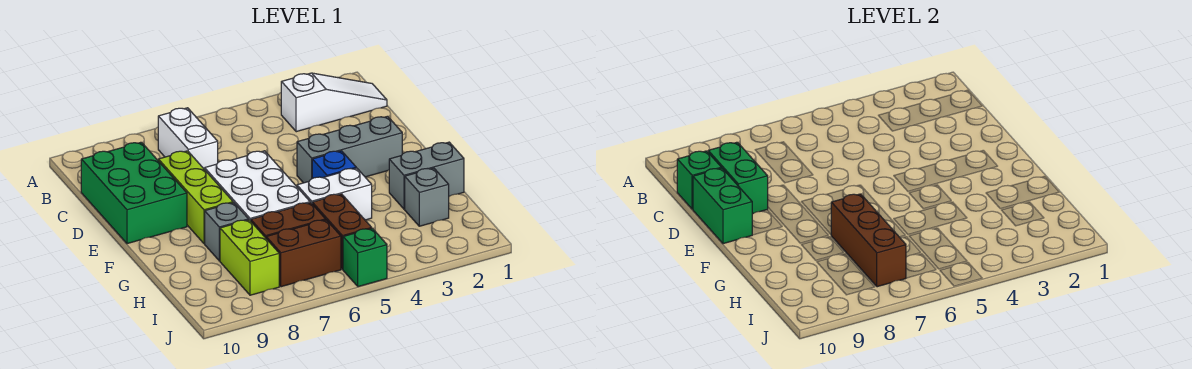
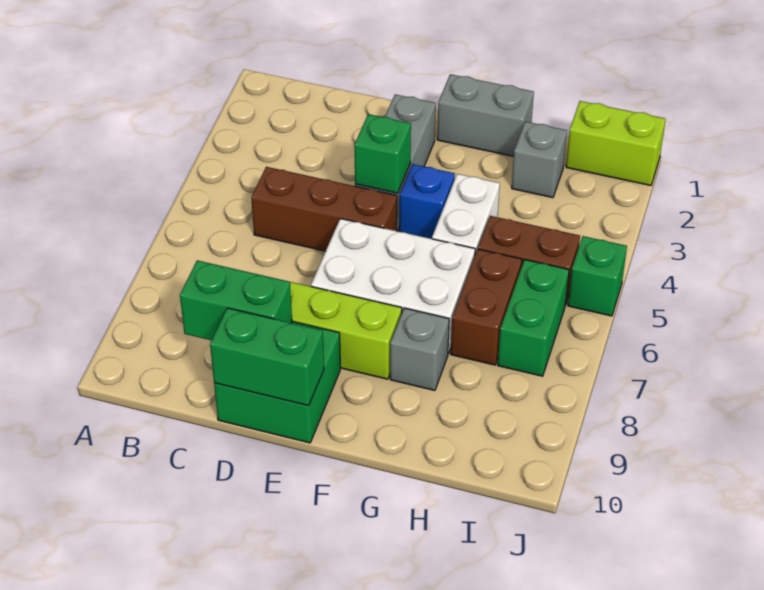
white slope B1:B3 level 1 top 3 -> none
white brick B7:C7 level 1 -> none
green brick C9:E10 level 1 -> green brick D9:E10 level 1
green brick C10 level 2 -> green brick E4 level 2
grey brick G1:G2 level 1 -> grey brick F1:G1 level 1
brown brick G7:I7 level 2 -> brown brick C5:E5 level 1
lime brick H8:I8 level 1 -> lime brick I1:J1 level 1
brown brick I6:I7 level 1 -> green brick I6:I7 level 1

